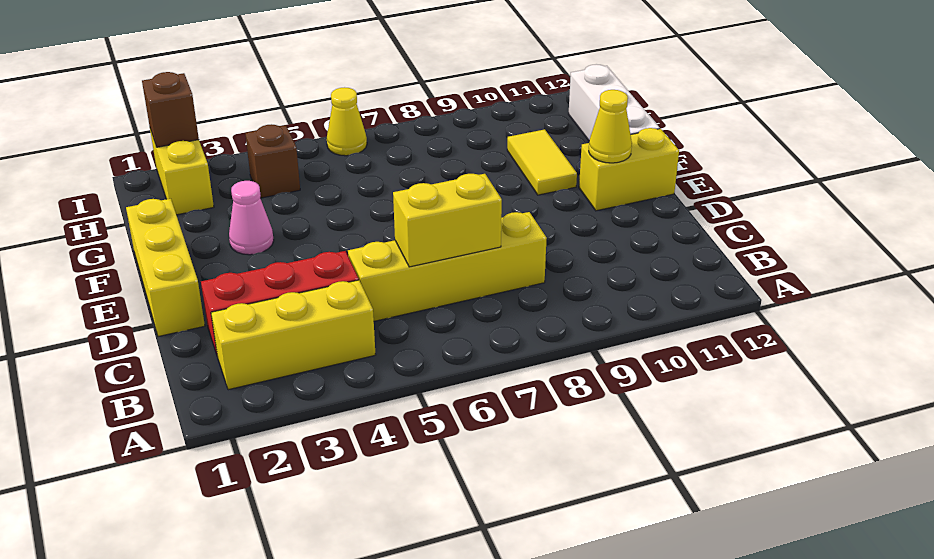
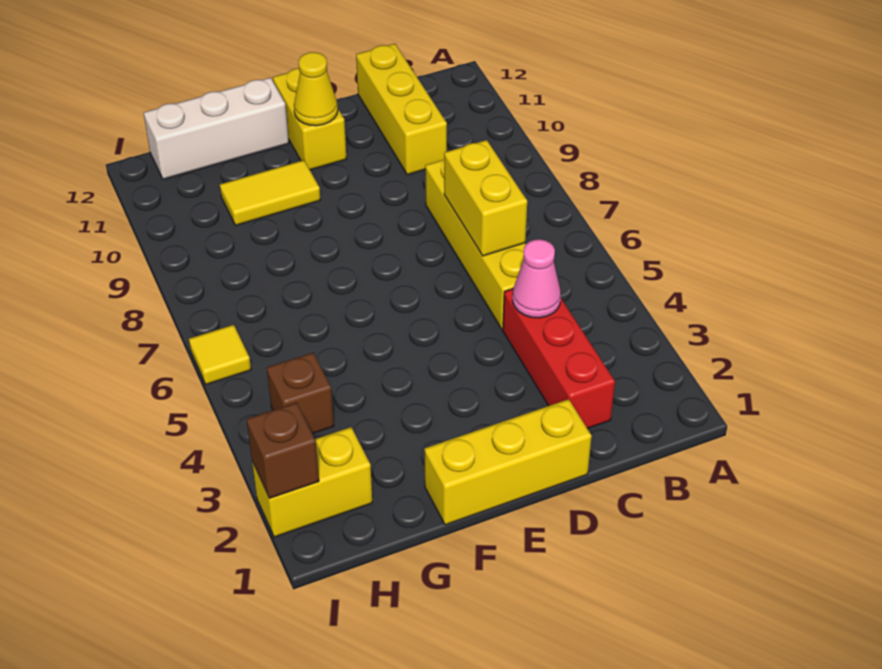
yellow brick B2:B4 level 1 -> yellow brick C10:C12 level 1
pink cone F3 level 1 -> pink cone C4 level 2
yellow cone I6 level 1 -> yellow tile I6 level 1

